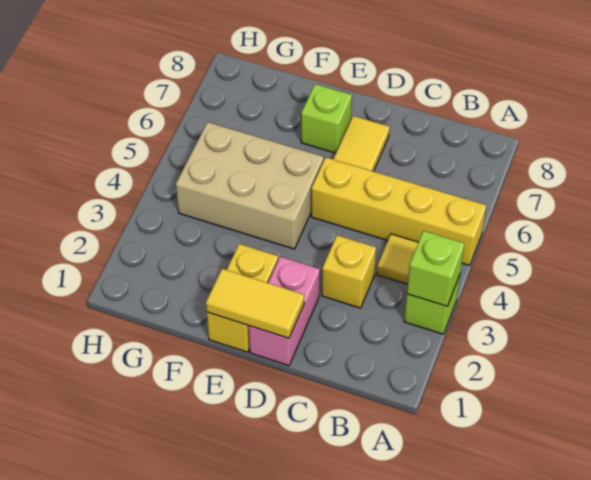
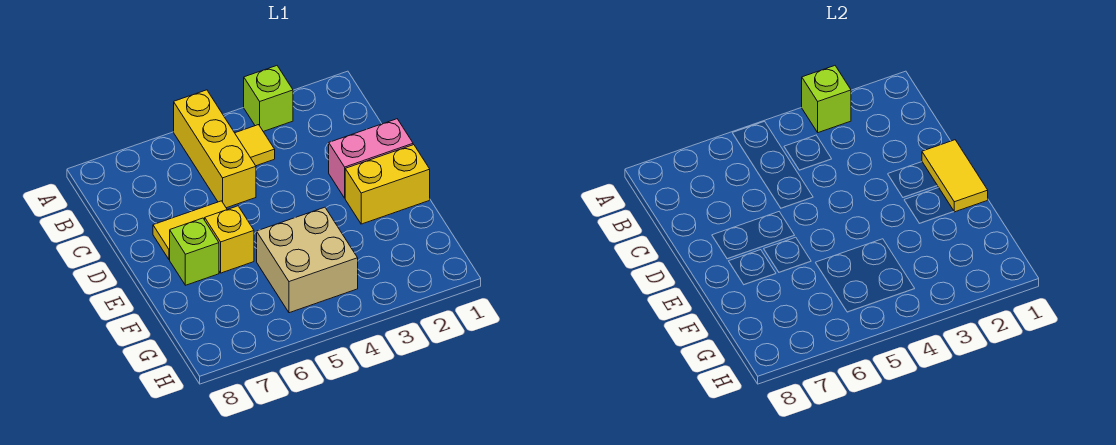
yellow brick A5:D5 level 1 -> yellow brick A5:C5 level 1
yellow brick C3 level 1 -> yellow brick E6 level 1
tan brick E4:G5 level 1 -> tan brick F4:G5 level 1

